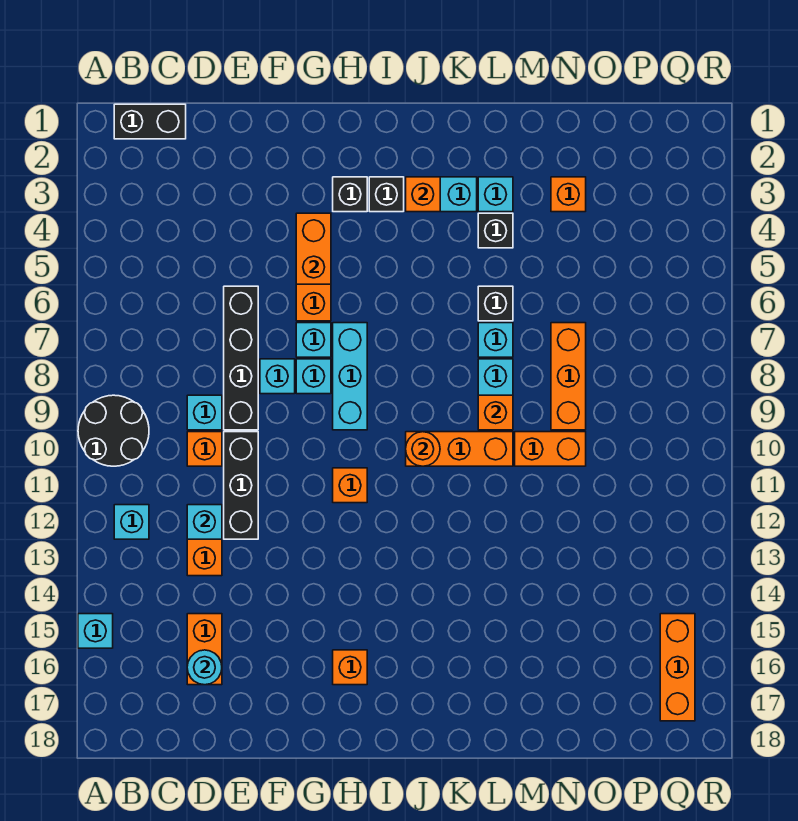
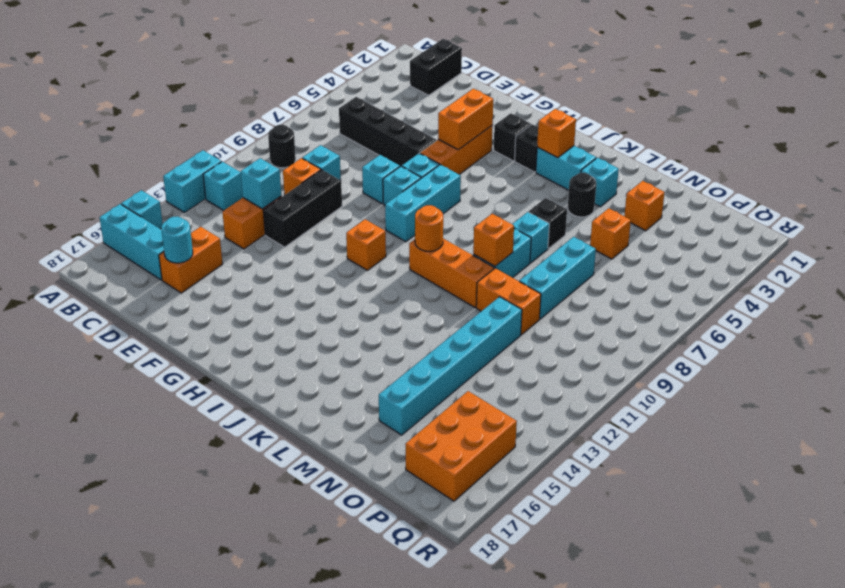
black round brick A9:B10 level 1 -> black round brick B9 level 1
none -> cyan brick A12:A13 level 1
none -> cyan brick A16:C16 level 1
black brick B1:C1 level 1 -> black brick C1:C2 level 1
black brick E6:E9 level 1 -> black brick C6:F6 level 1
orange brick H16 level 1 -> orange brick N5 level 1
black brick L4 level 1 -> black round brick L4 level 1
orange brick N7:N9 level 1 -> cyan brick N7:N9 level 1
none -> cyan brick N11:N16 level 1
orange brick Q15:Q17 level 1 -> orange brick P15:Q17 level 1

